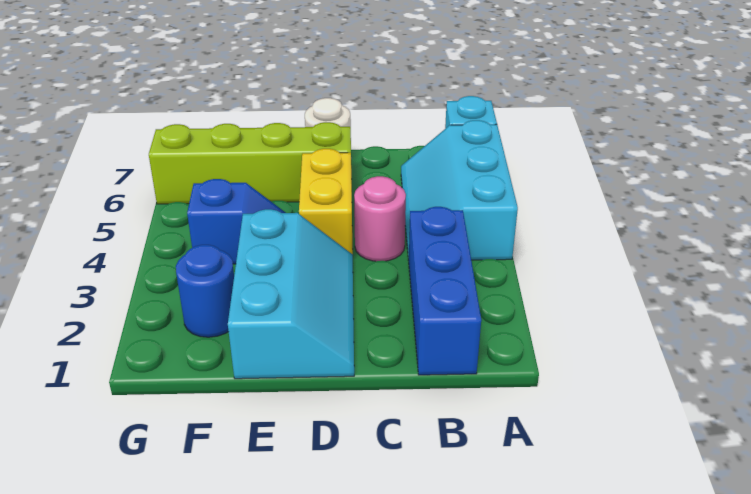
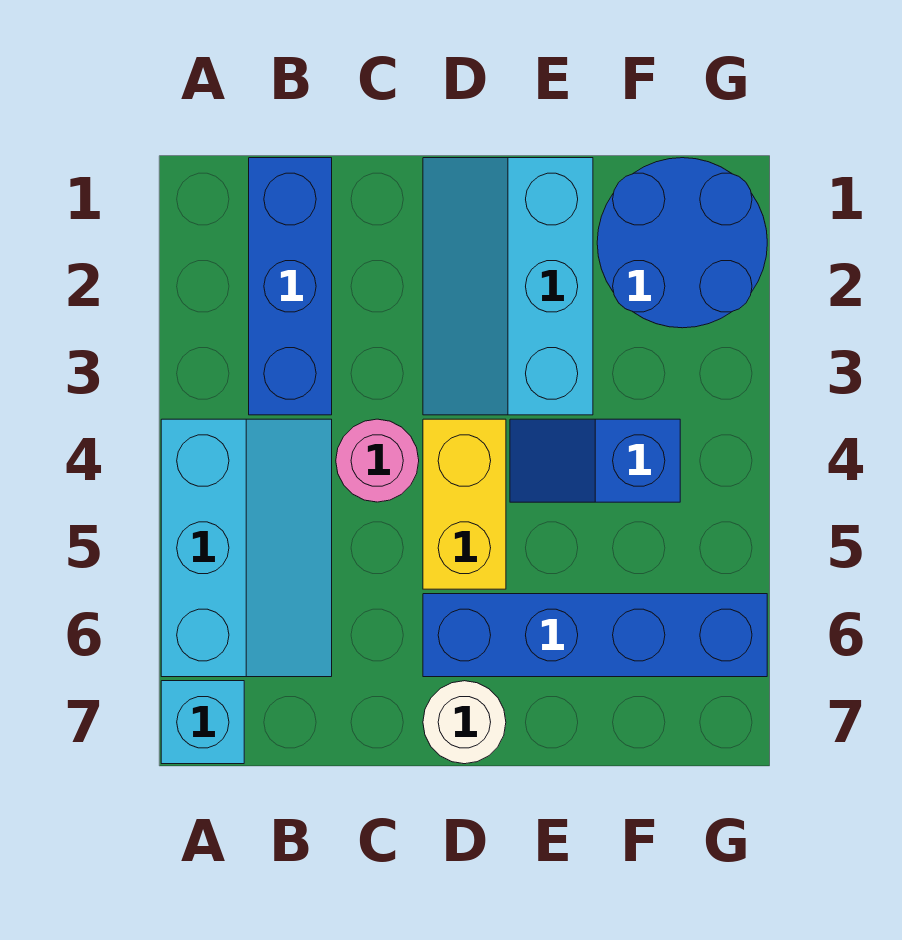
lime brick D6:G6 level 1 -> blue brick D6:G6 level 1
blue round brick F2 level 1 -> blue round brick F1:G2 level 1

